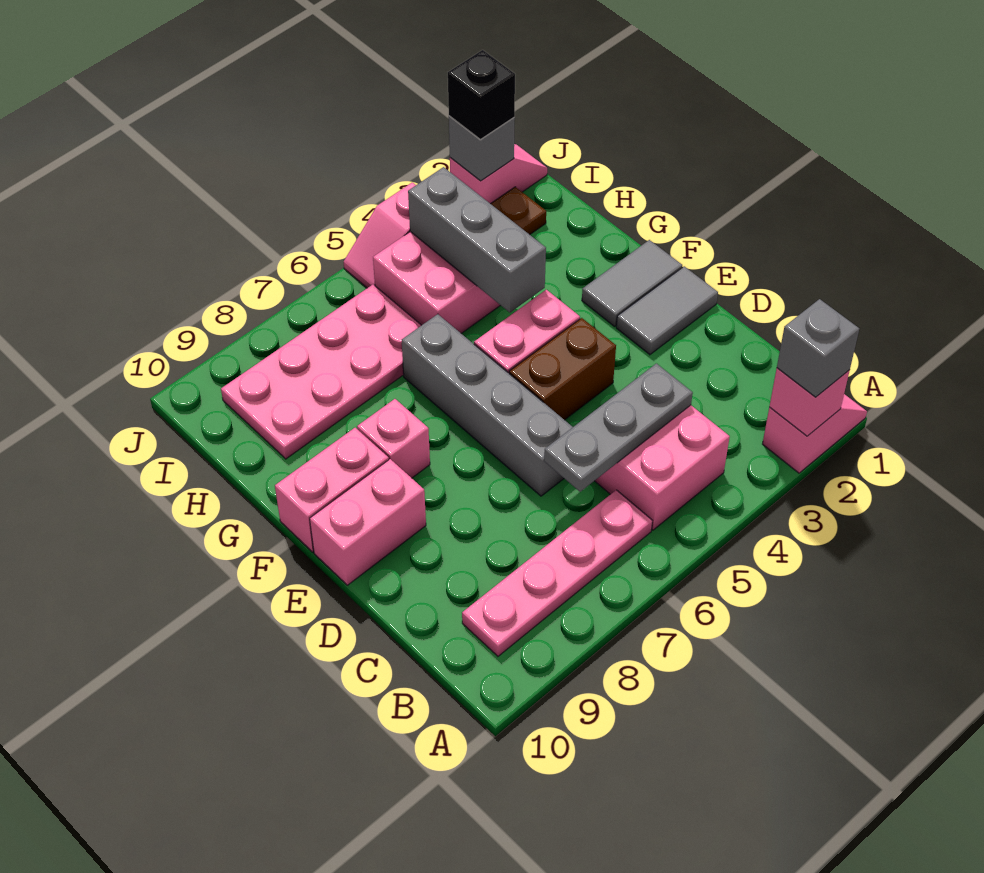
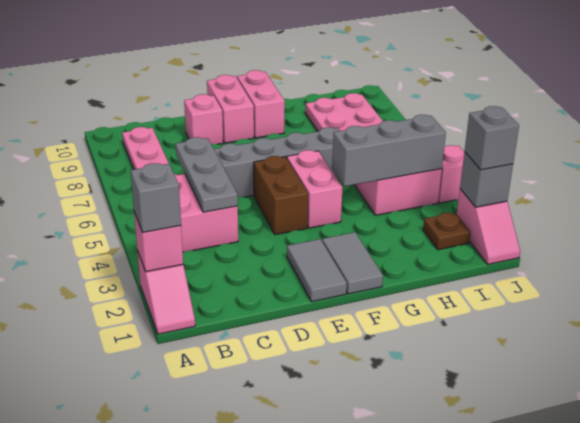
pink brick F8 level 1 -> pink brick D9 level 1
black brick J2 level 3 -> grey brick J2 level 3

